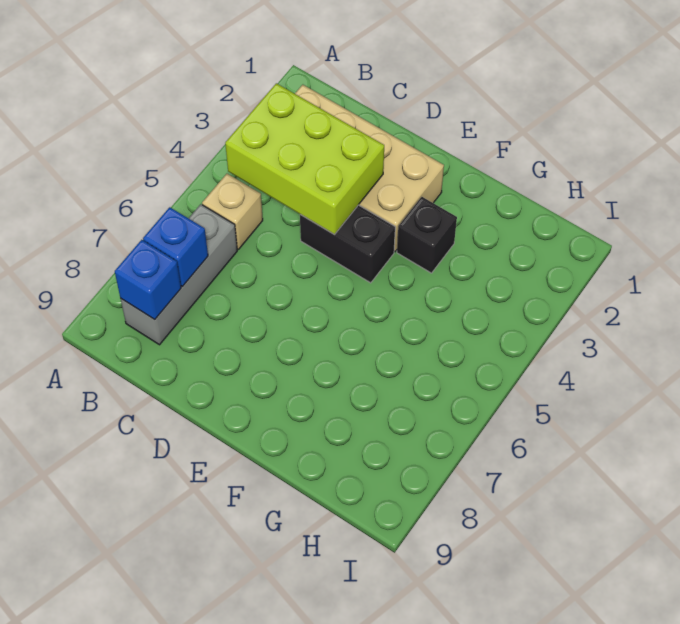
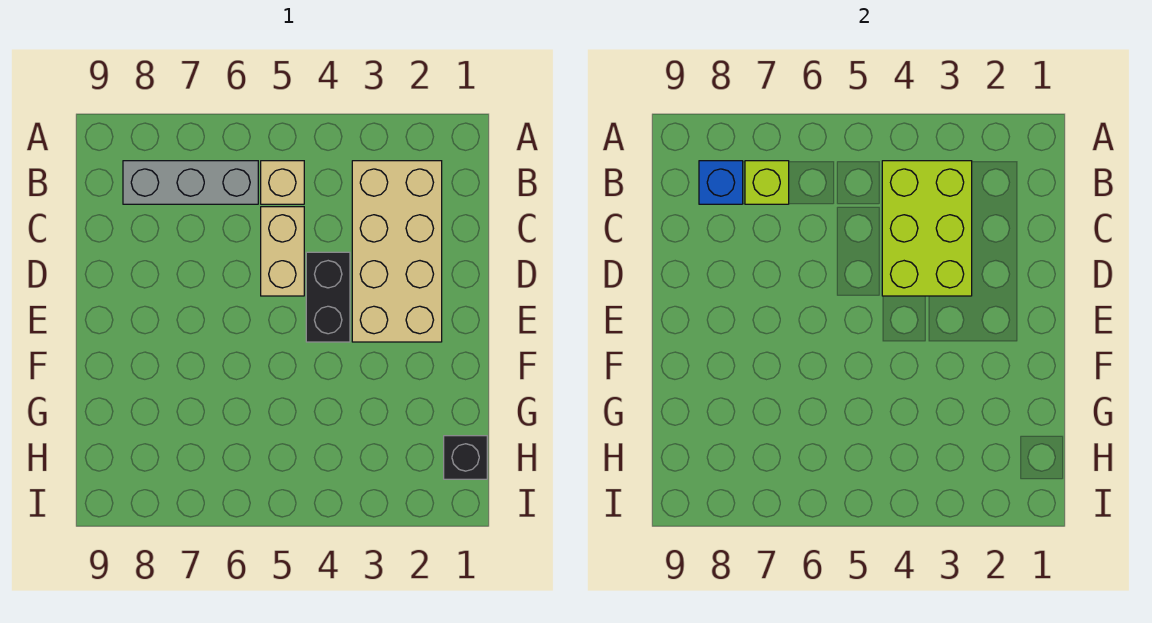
blue brick B7 level 2 -> lime brick B7 level 2
none -> tan brick C5:D5 level 1
black brick F3 level 1 -> black brick H1 level 1

